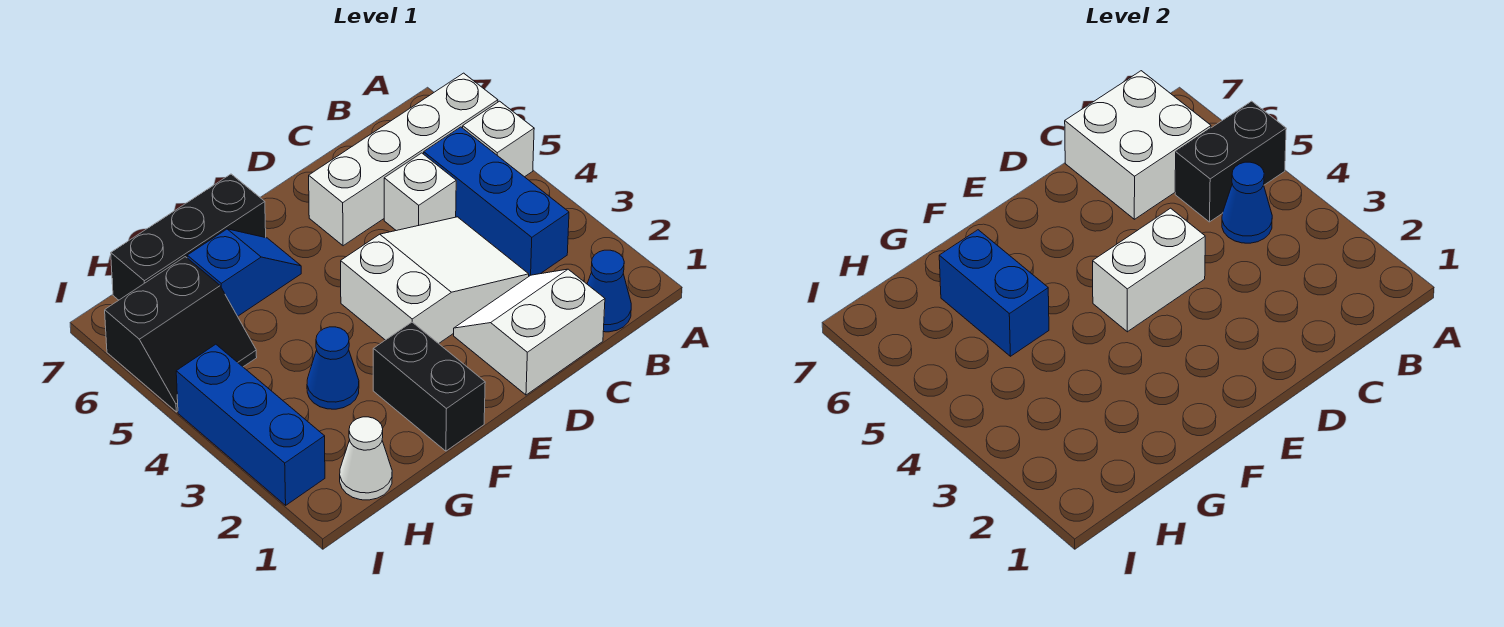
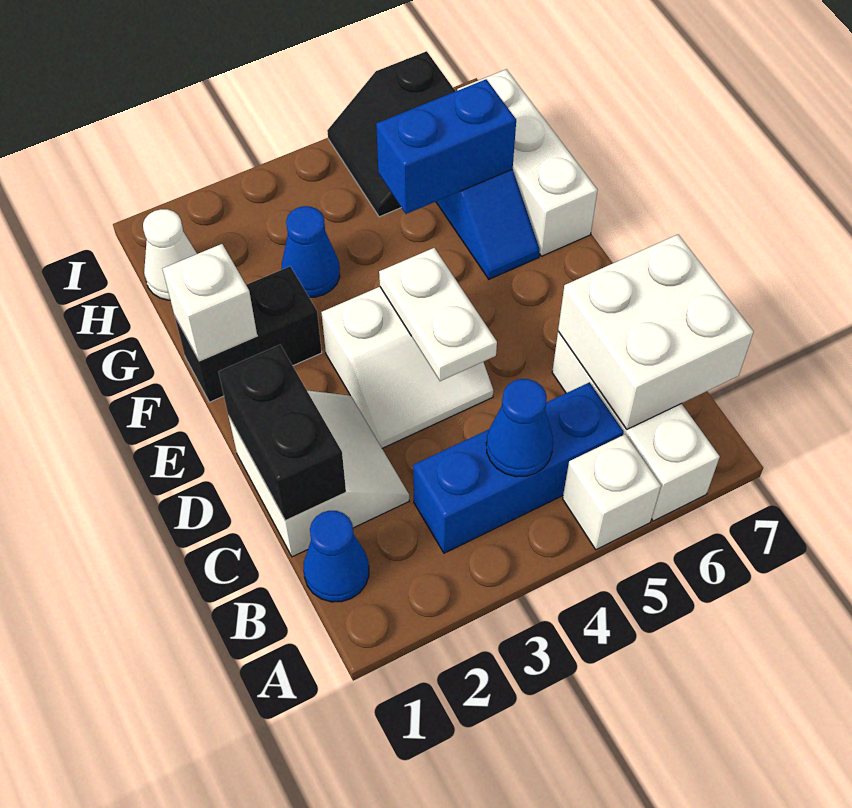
black brick A5:B5 level 2 -> black brick C1:D1 level 2
white brick A6:D6 level 1 -> white brick A6:C6 level 1
white slope C3:E4 level 1 top E -> white slope D3:E4 level 1 top E
white brick C5 level 1 -> white brick F1 level 2
white brick D4:E4 level 2 -> white plate D4:E4 level 2
black brick F7:H7 level 1 -> white brick F7:H7 level 1
blue brick I2:I4 level 1 -> none

